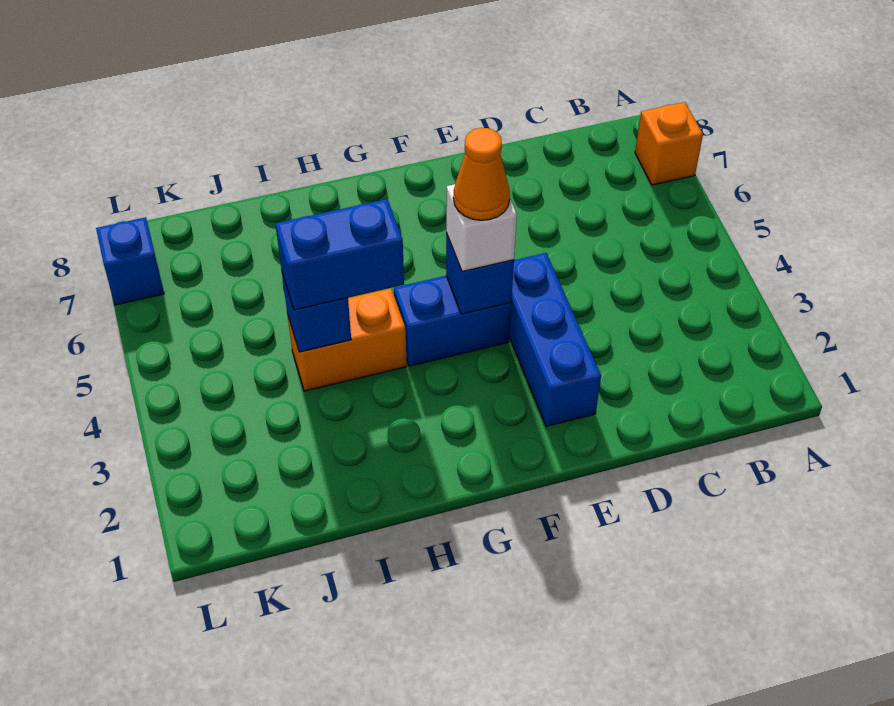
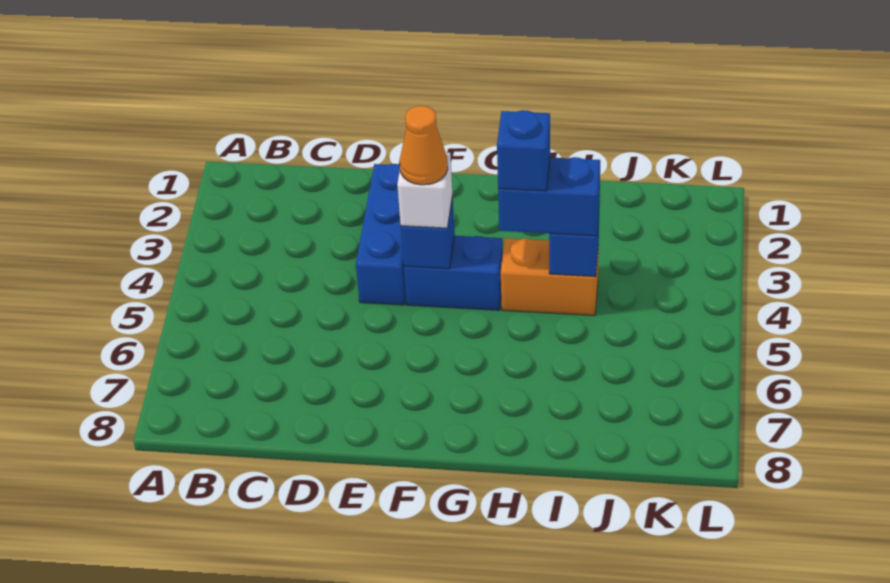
orange brick A7 level 1 -> none
blue brick L7 level 1 -> blue brick H4 level 4

